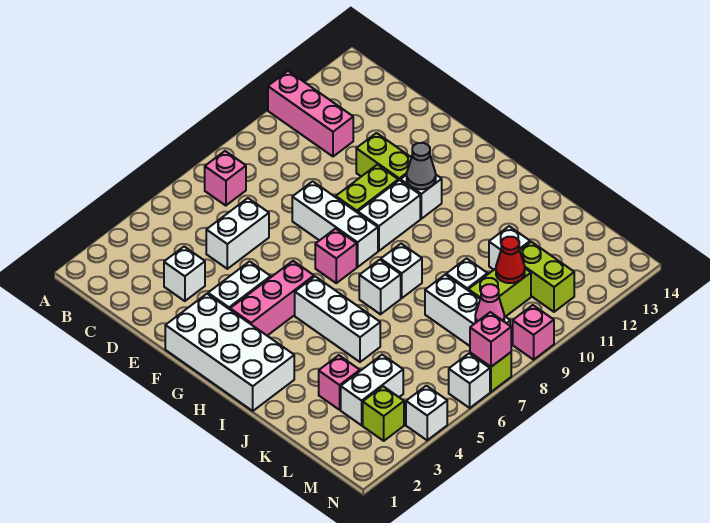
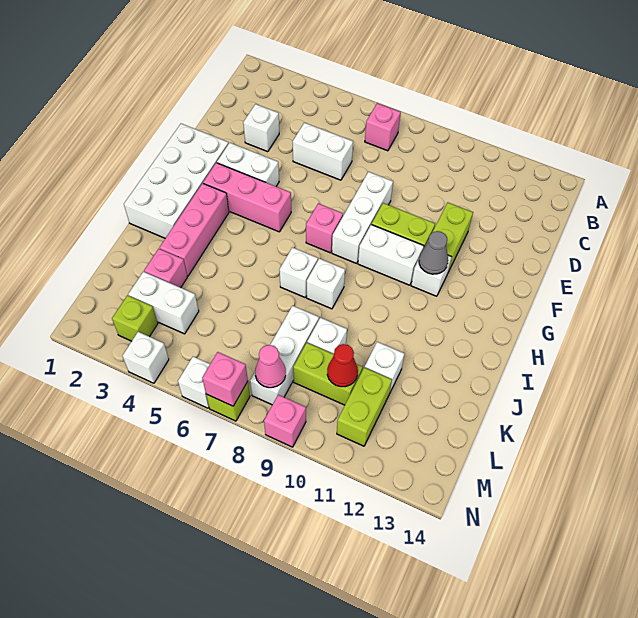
pink brick A11:C11 level 1 -> pink brick H3:J3 level 1
white brick H5:J5 level 1 -> none

